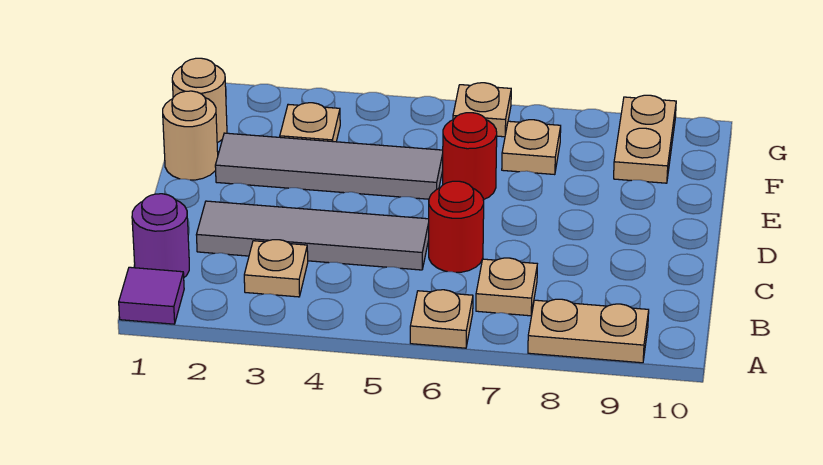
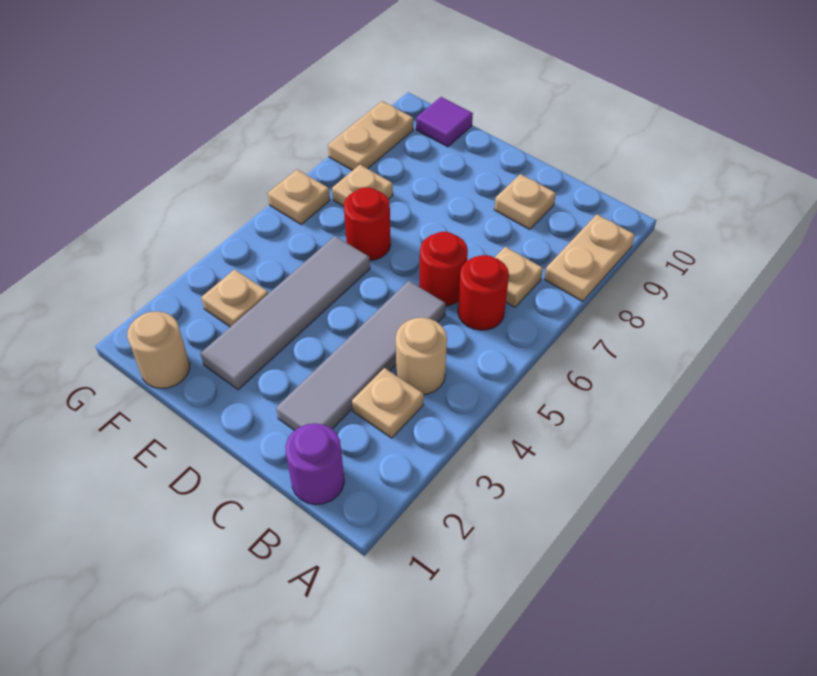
purple tile A1 level 1 -> purple tile F10 level 1
tan plate A6 level 1 -> tan plate C9 level 1
none -> red round brick B6 level 1
tan round brick E1 level 1 -> tan round brick B4 level 1
tan plate F9:G9 level 1 -> tan plate G8:G9 level 1

